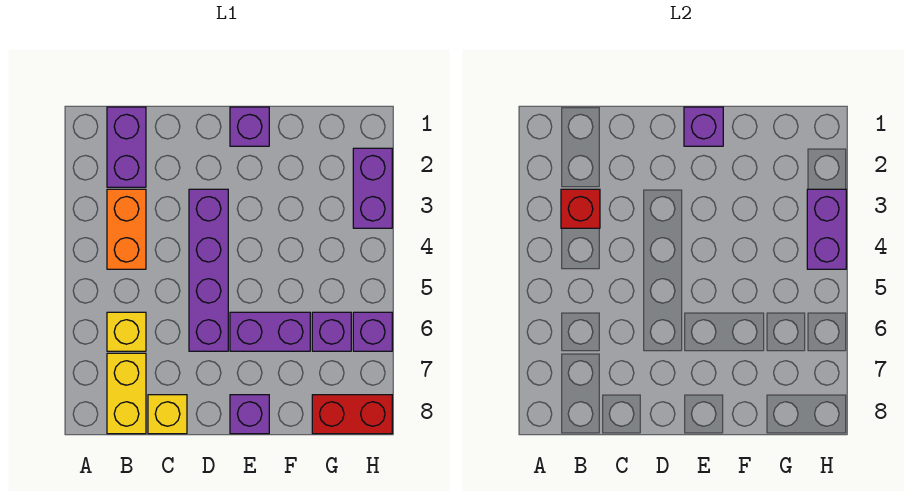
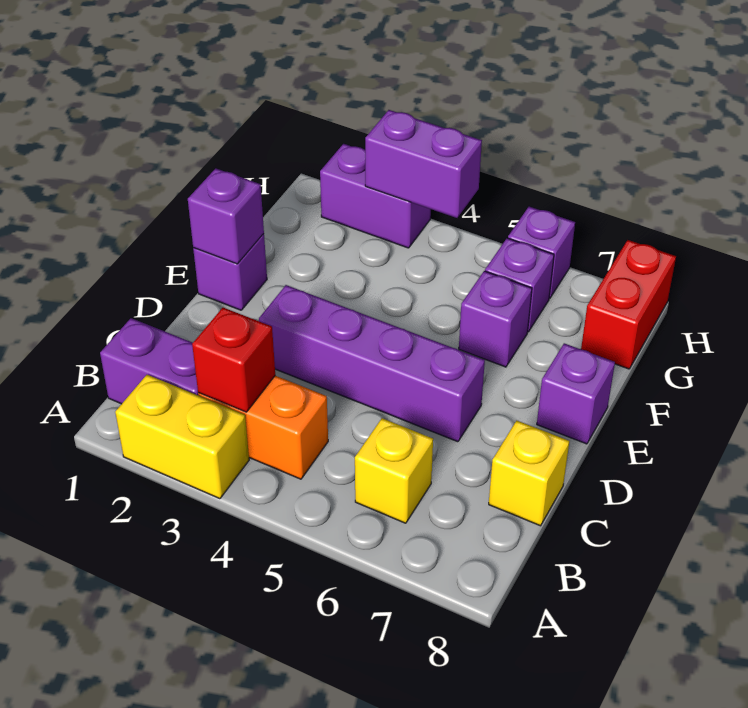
yellow brick B7:B8 level 1 -> yellow brick A2:A3 level 1
purple brick E6:F6 level 1 -> purple brick F6 level 1

